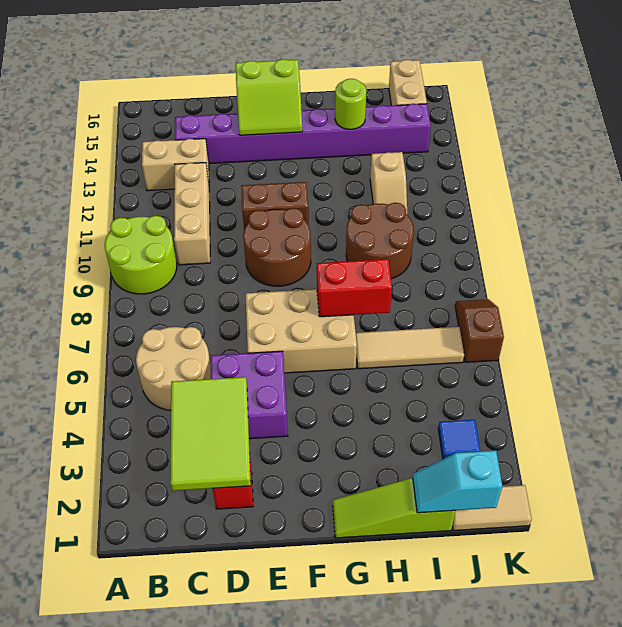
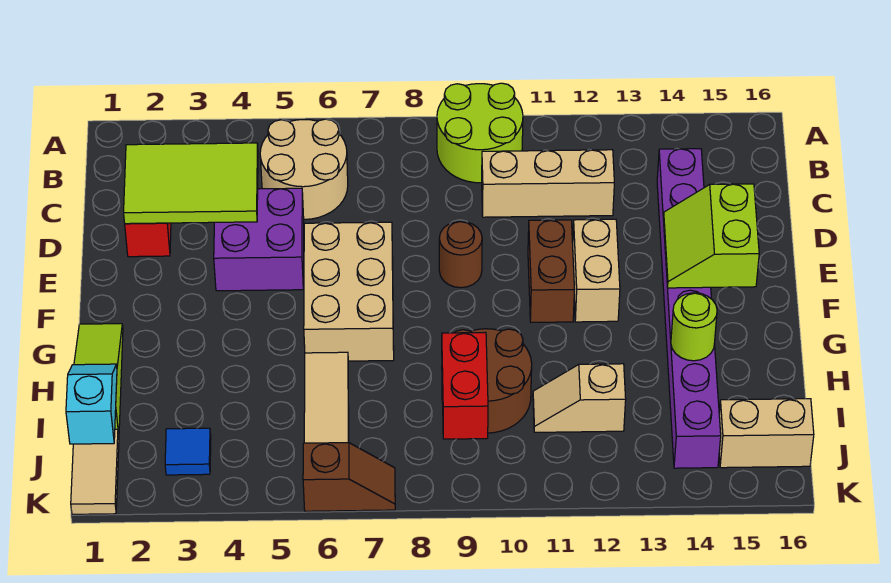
tan brick B13:C13 level 1 -> tan brick E12:F12 level 1
brown round brick E9:F10 level 1 -> brown round brick E9 level 1
red brick G7:H7 level 2 -> red brick I9:J9 level 2

